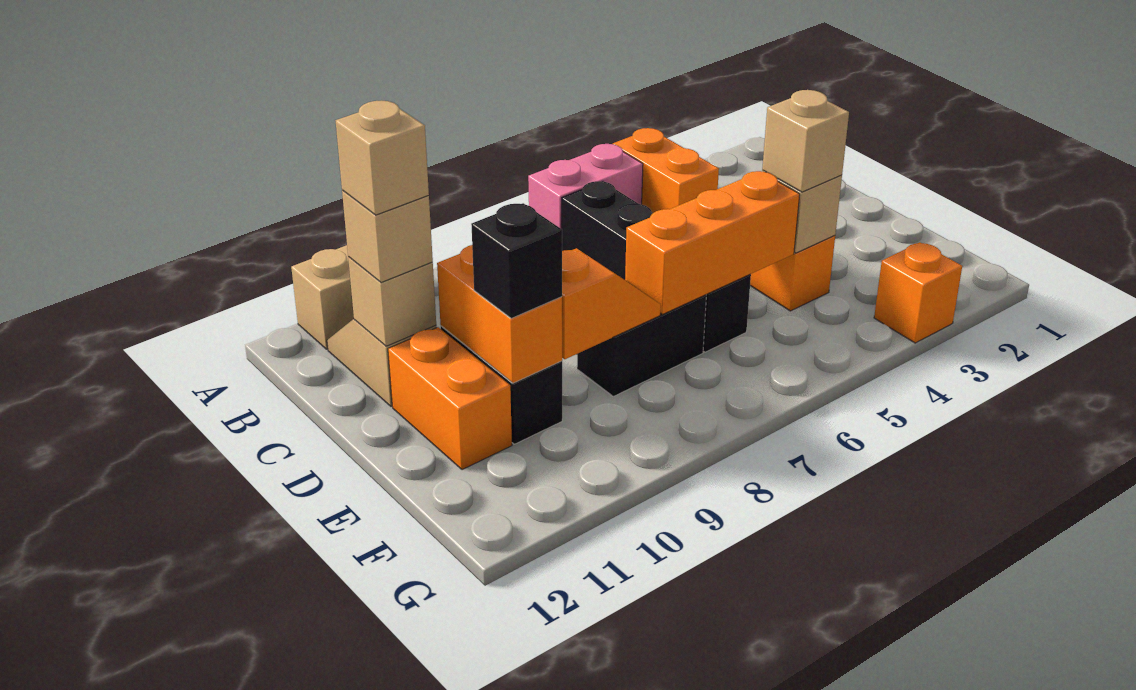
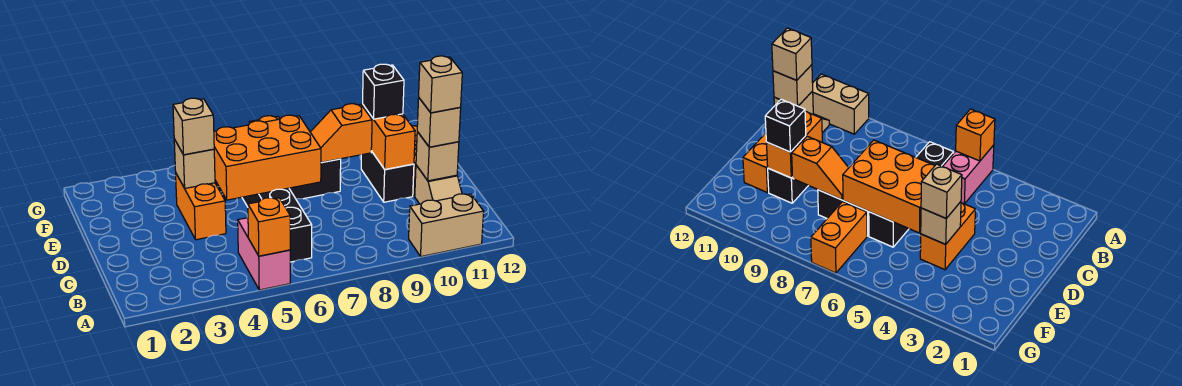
orange brick A4:B4 level 1 -> orange brick F7:G7 level 1
pink brick A5:A6 level 1 -> pink brick A5:B5 level 1
orange brick E5:E7 level 2 -> orange brick D5:E7 level 2
orange brick G3 level 1 -> orange brick A5 level 2

